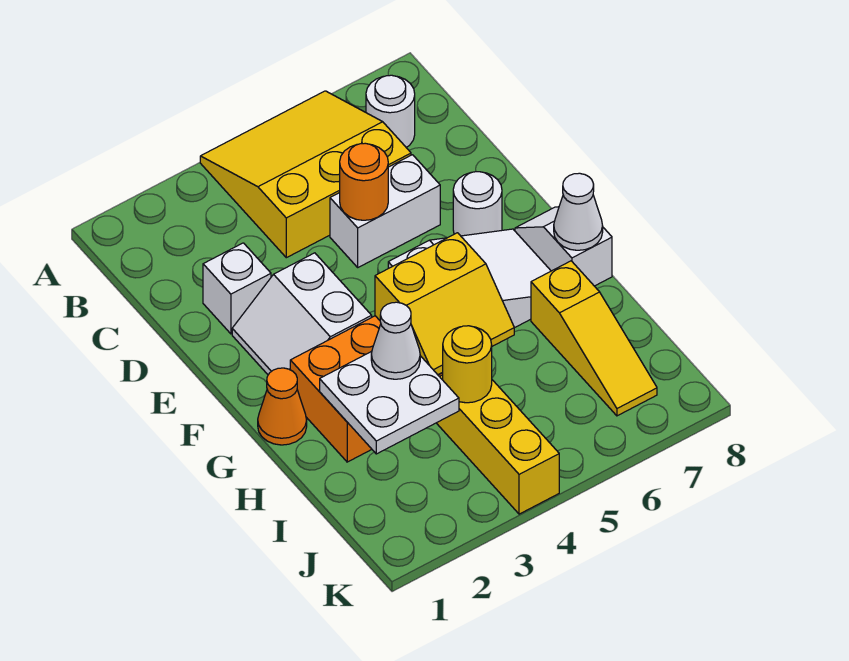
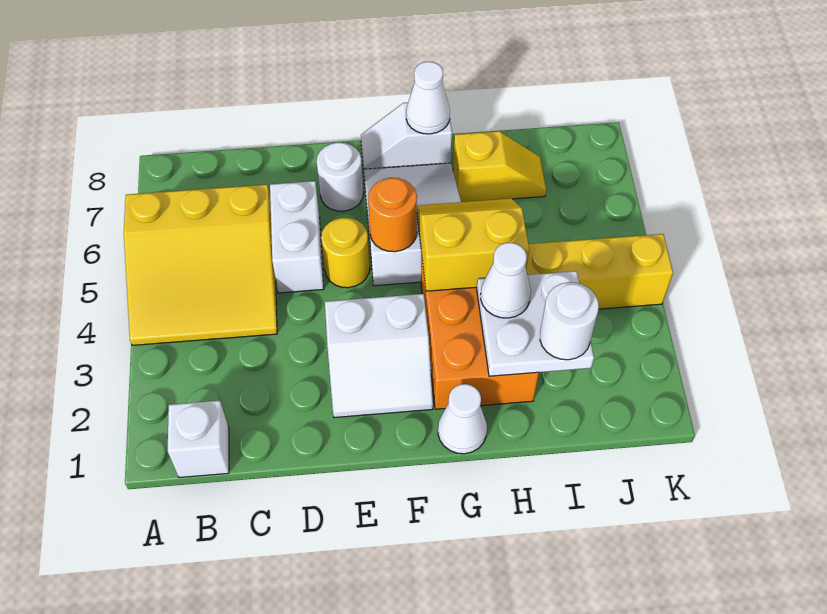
yellow slope A4:C6 level 1 top C -> yellow slope A4:C6 level 1 top 6
white round brick B7 level 1 -> white round brick I2 level 3
white brick D2 level 1 -> white brick B1 level 1
orange round brick D5 level 2 -> orange round brick F5 level 2
orange cone G1 level 1 -> white cone G1 level 1
yellow slope G4:H5 level 2 top G -> yellow slope G4:H5 level 2 top 4
yellow slope H7:J7 level 1 top H -> yellow slope H7:I7 level 1 top H
yellow round brick I4 level 2 -> yellow round brick E5 level 1

